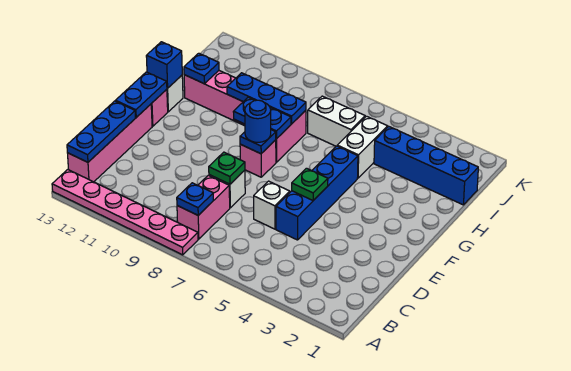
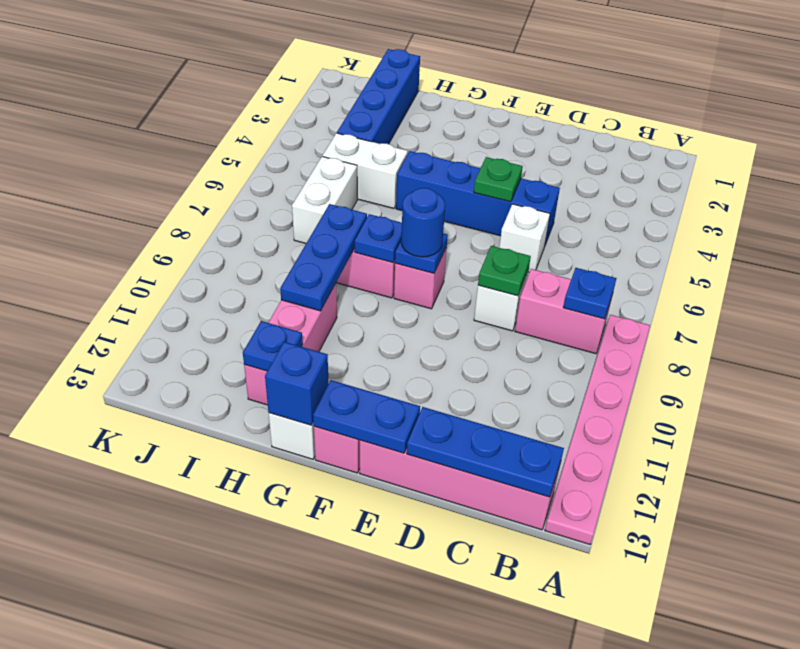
blue plate G8:G9 level 2 -> blue plate G8 level 2

